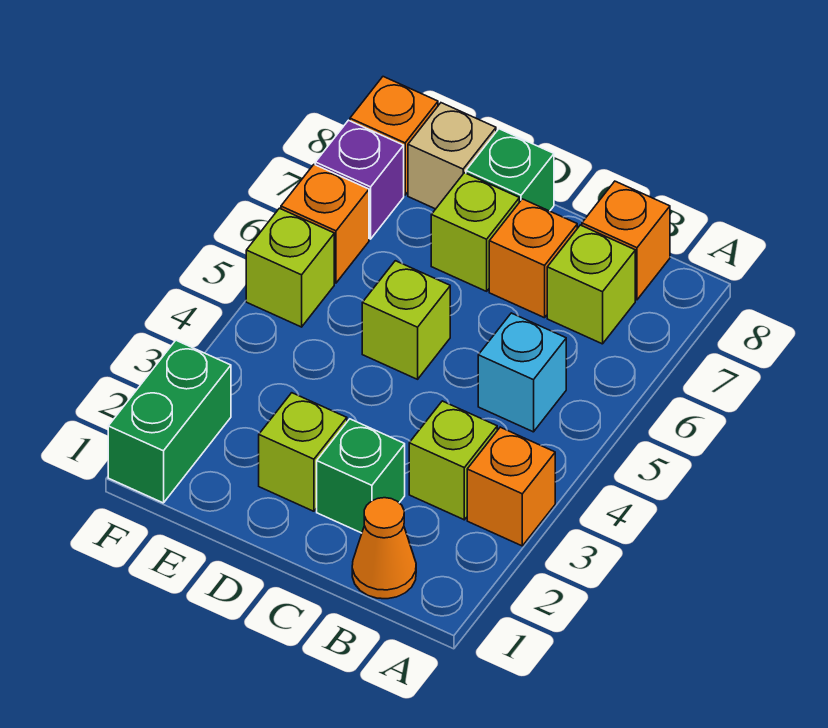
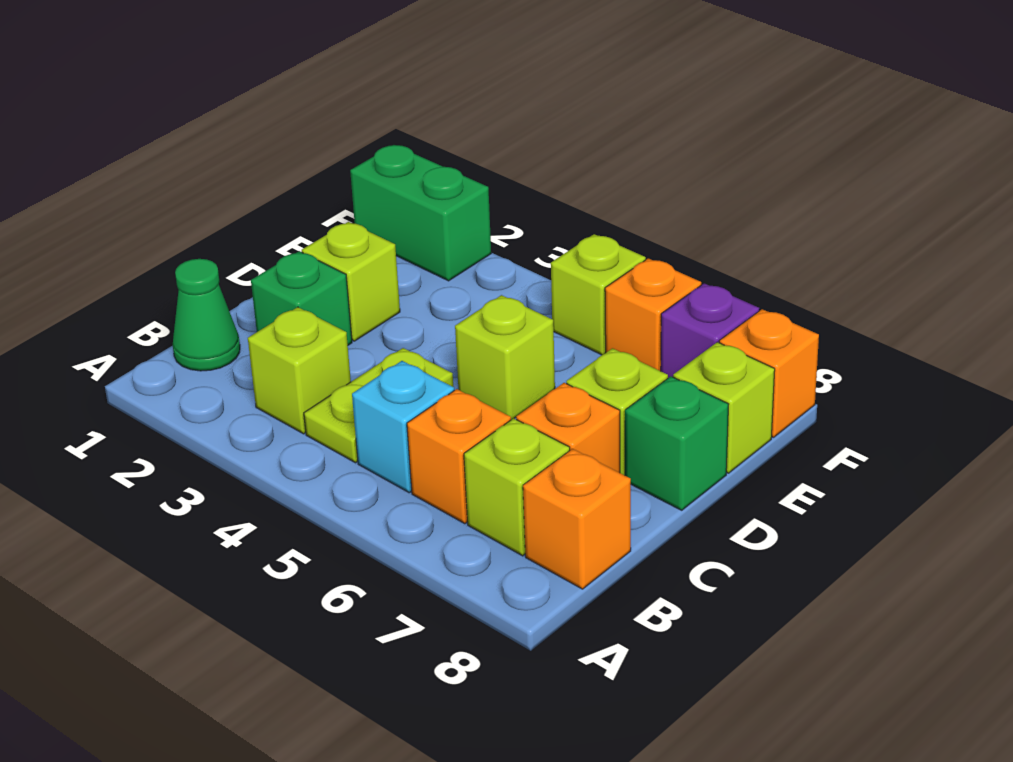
orange brick A3 level 1 -> orange brick B6 level 1
orange cone B1 level 1 -> green cone B1 level 1
none -> lime plate B4:C4 level 1
tan brick E8 level 1 -> lime brick E8 level 1

